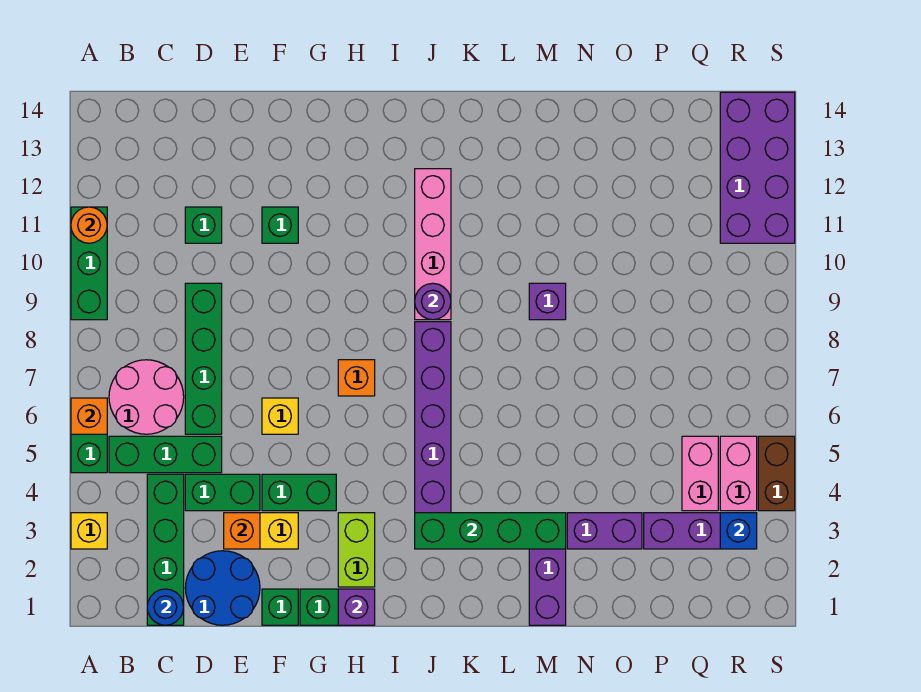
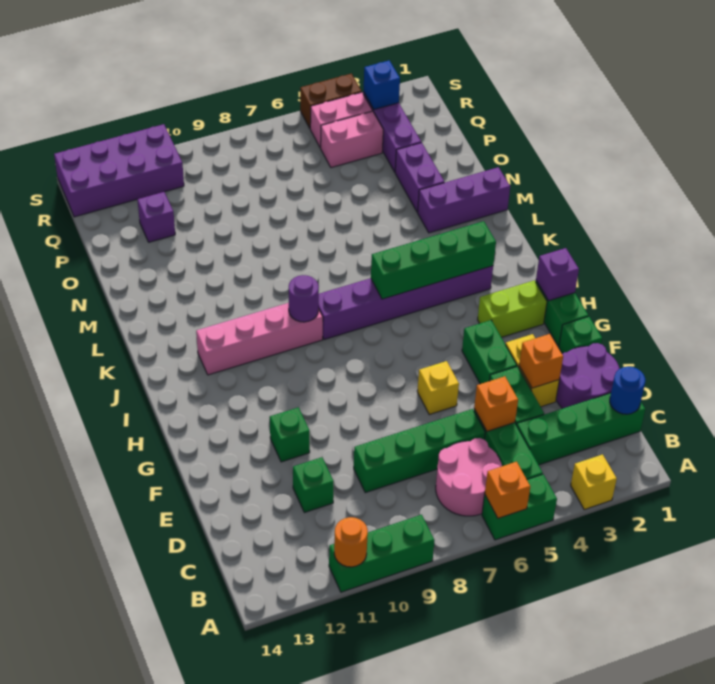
blue round brick D1:E2 level 1 -> purple round brick D1:E2 level 1
orange brick H7 level 1 -> orange brick D5 level 2
green brick J3:M3 level 2 -> green brick J3:J6 level 2
purple brick M9 level 1 -> purple brick P12 level 1

